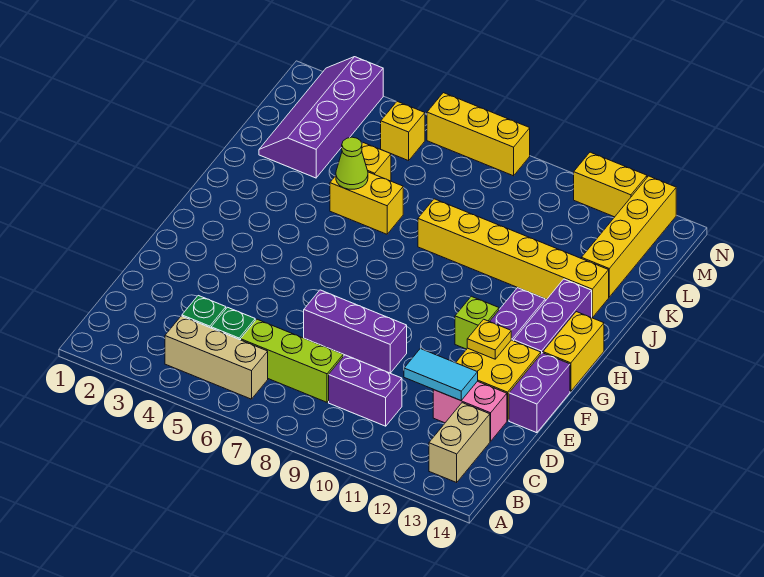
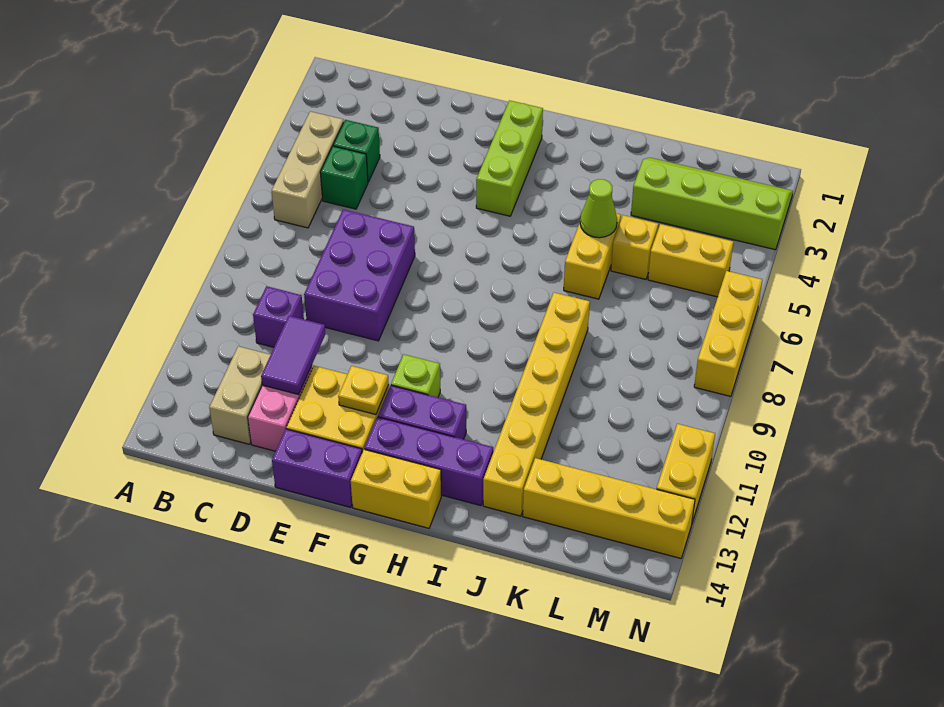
tan brick B13:C13 level 1 -> tan brick C12:C13 level 1
lime brick C6:C8 level 1 -> lime brick G2:G4 level 1
purple brick C9:C10 level 1 -> purple brick C10 level 1
cyan tile D11:D12 level 2 -> purple tile D11:D12 level 2
purple brick E7:E9 level 1 -> purple brick D7:E9 level 1
purple slope K2:N3 level 1 top 3 -> lime slope K2:N3 level 1 top 3
yellow brick M5 level 1 -> yellow brick L5:M5 level 1

